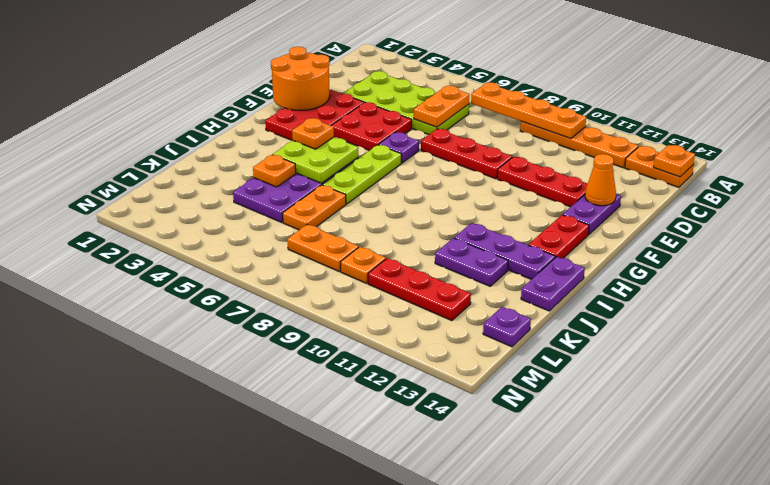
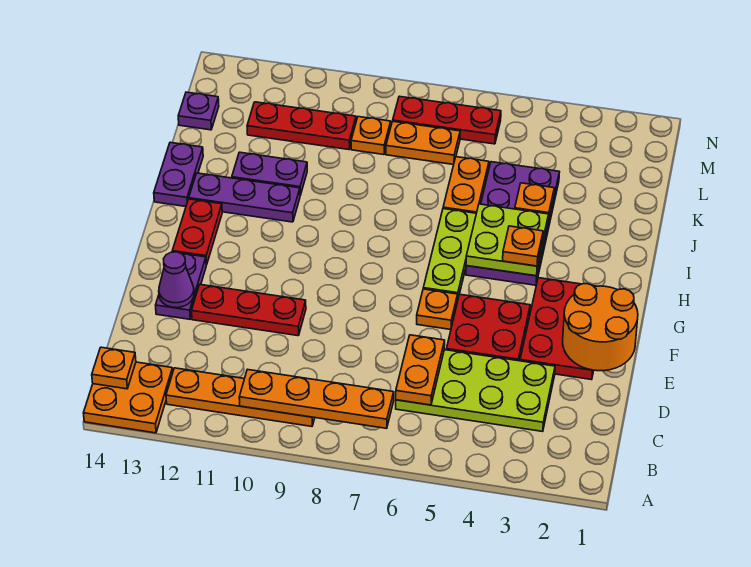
orange plate B13:B14 level 1 -> orange plate A13:B14 level 1
red plate E7:E9 level 1 -> red plate M6:M8 level 1
orange cone E13 level 2 -> purple cone E13 level 2
purple plate F6 level 1 -> orange plate F6 level 1

